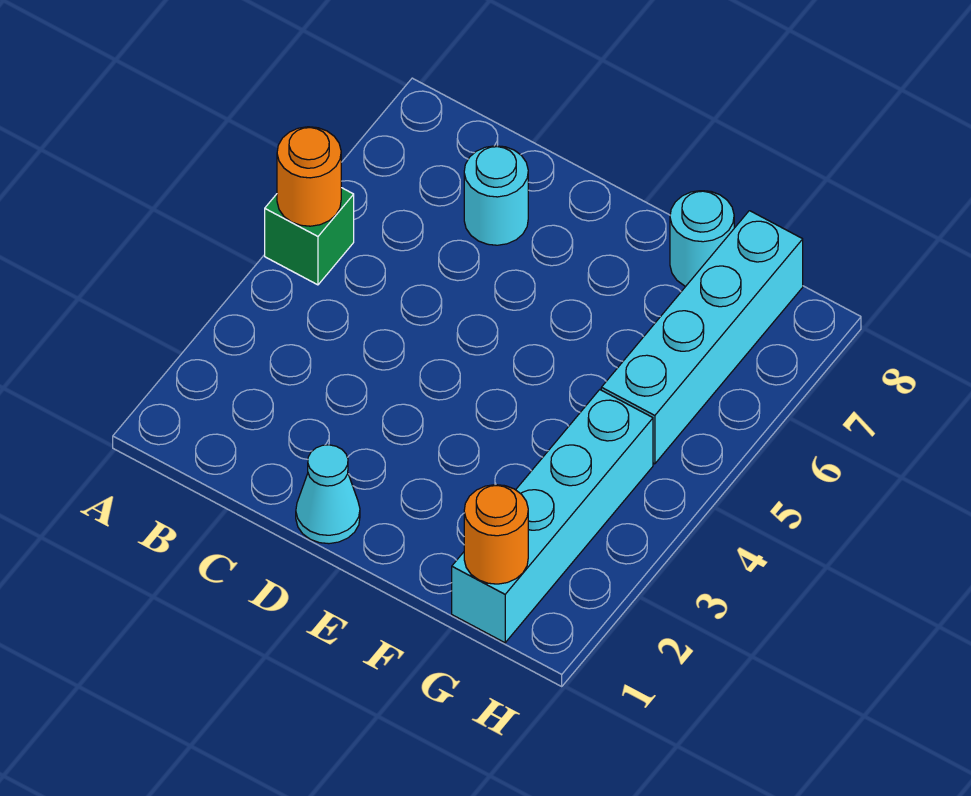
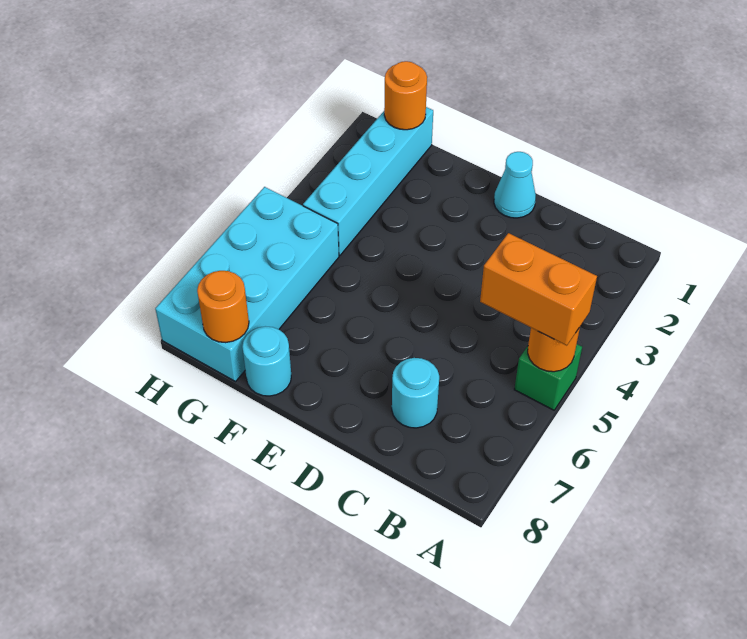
none -> orange brick A5:B5 level 3
cyan brick G5:G8 level 1 -> cyan brick G5:H8 level 1
none -> orange round brick G8 level 2

